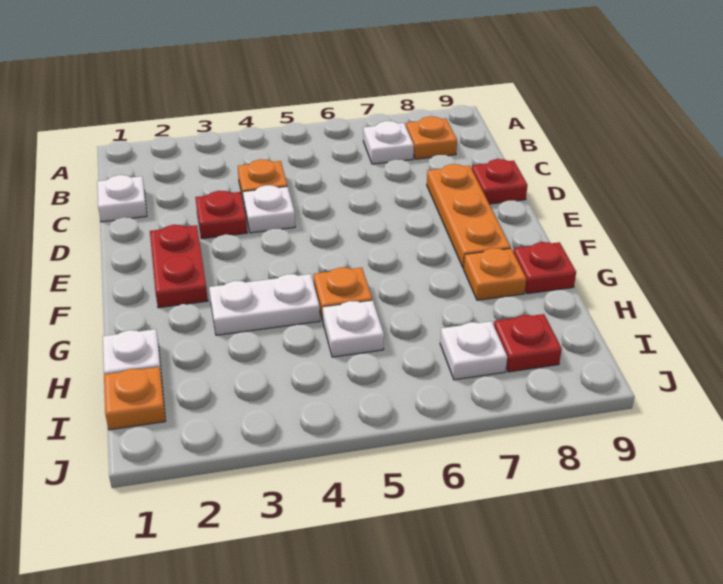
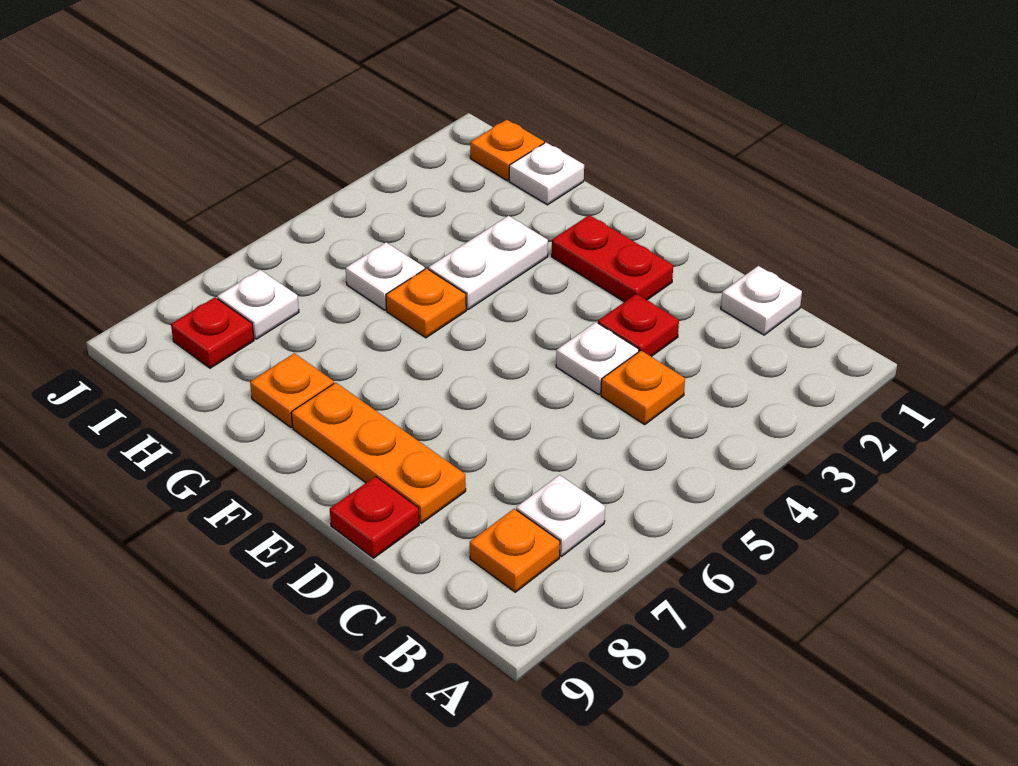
red plate G9 level 1 -> none

